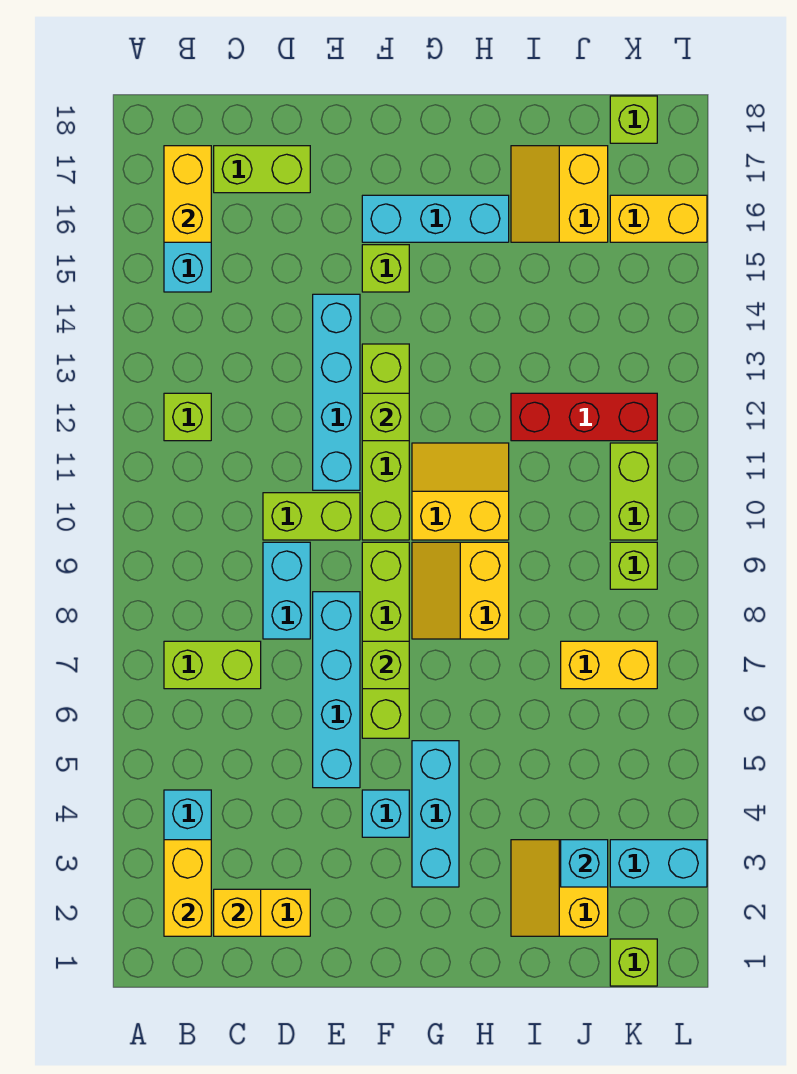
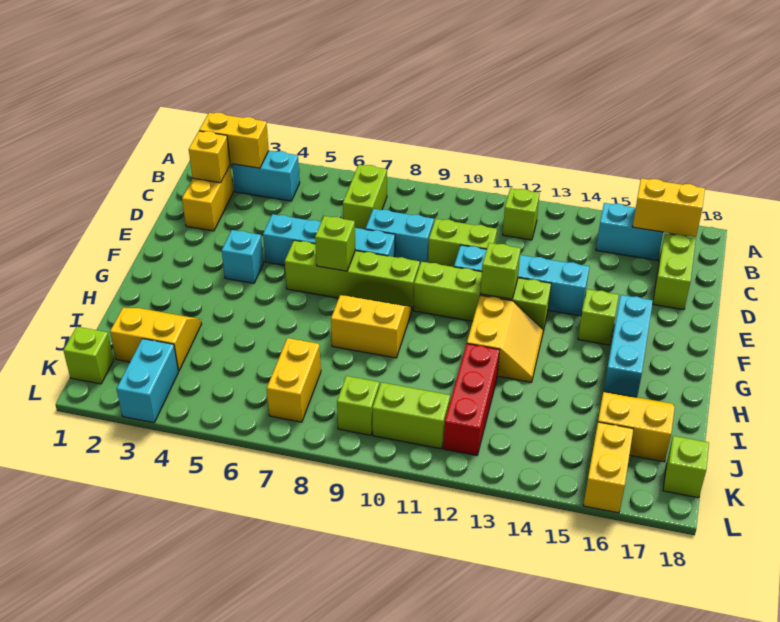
lime brick D10:E10 level 1 -> lime brick D10:D11 level 1
cyan brick G3:G5 level 1 -> none
yellow slope G10:H11 level 1 top 10 -> yellow slope G12:H13 level 1 top 12
cyan brick J3 level 2 -> none

